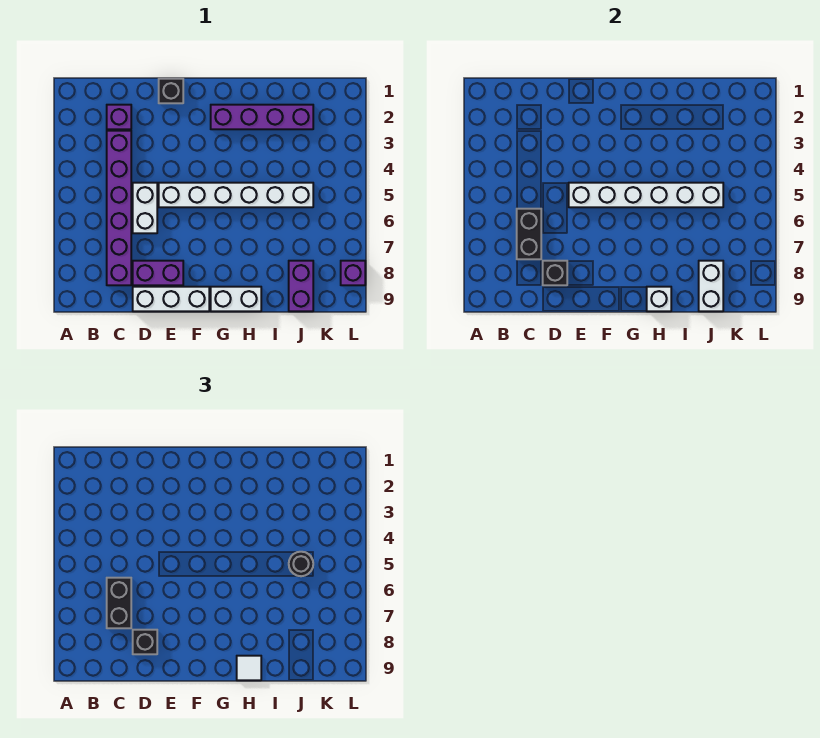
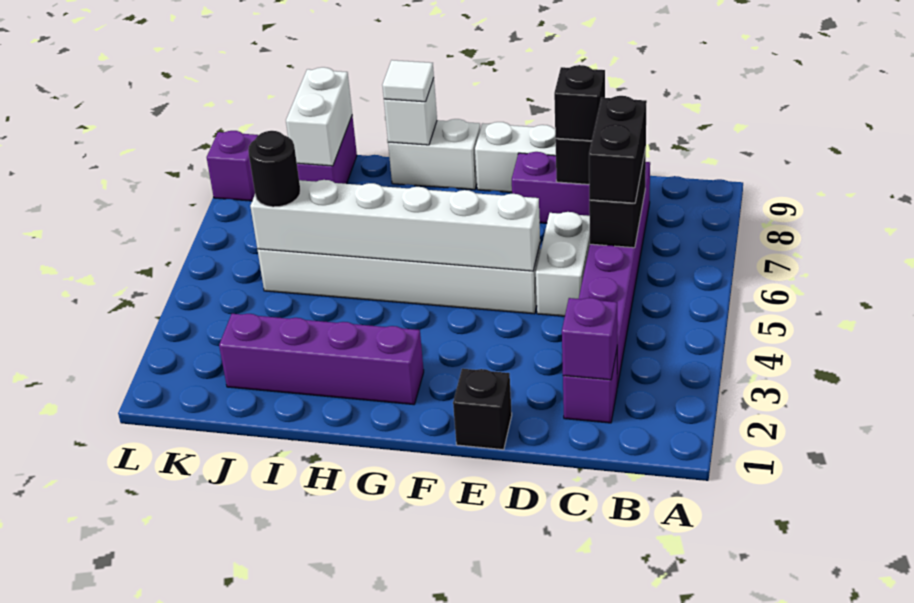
none -> purple brick C2 level 2

